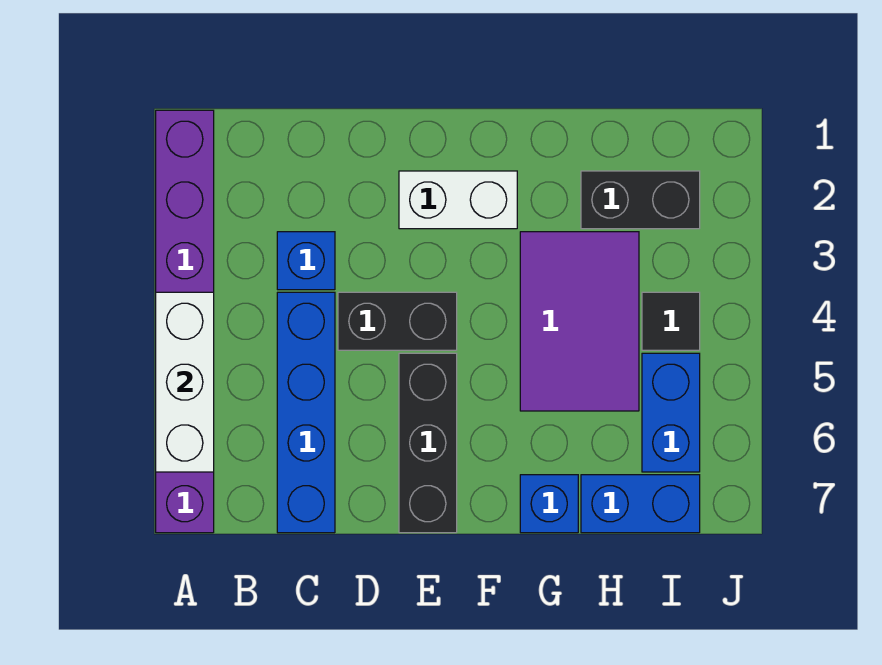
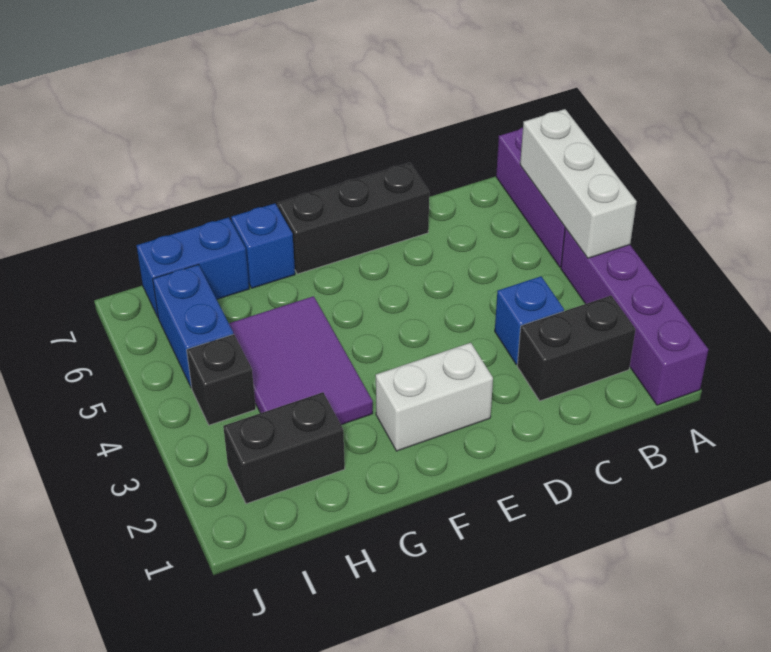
blue brick C4:C7 level 1 -> none
black brick D4:E4 level 1 -> black brick B2:C2 level 1
black brick E5:E7 level 1 -> black brick D7:F7 level 1
black tile I4 level 1 -> black brick I4 level 1

